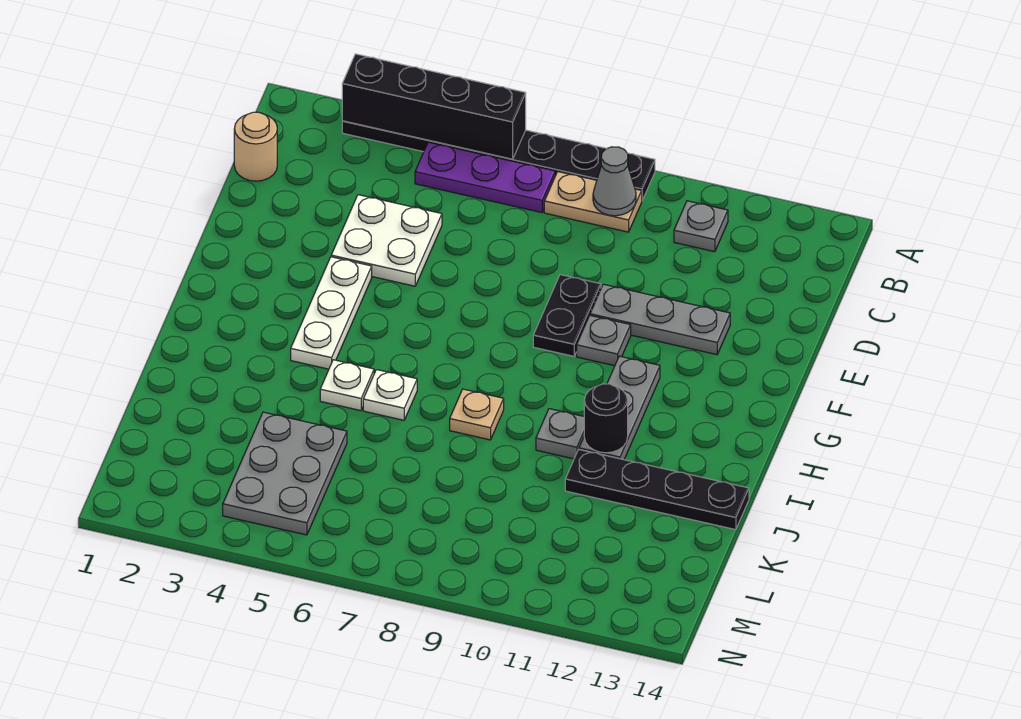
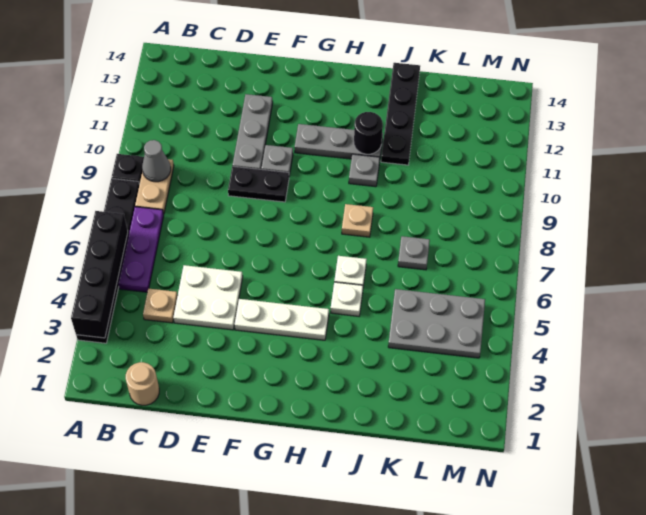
grey plate B11 level 1 -> grey plate K7 level 1
none -> tan plate C4 level 1

